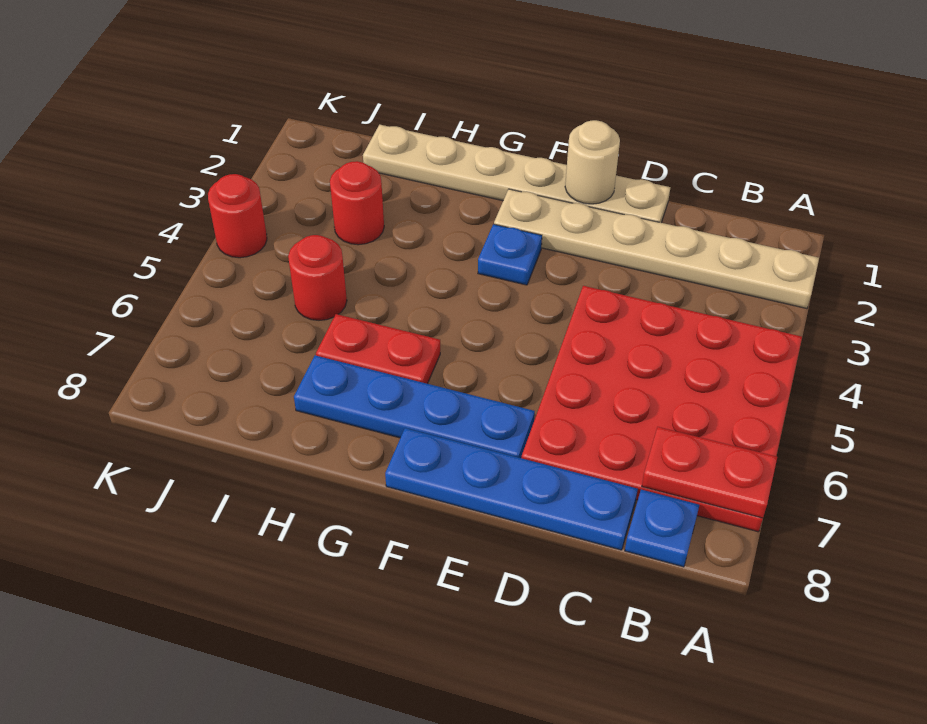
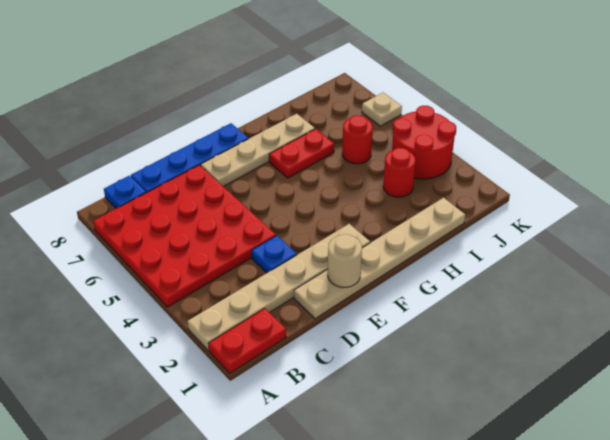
red plate A7:B7 level 2 -> red plate A1:B1 level 1
blue plate E7:H7 level 1 -> tan plate E7:H7 level 1
blue plate F3 level 1 -> blue plate D3 level 1
red round brick K4 level 1 -> red round brick J3:K4 level 1
none -> tan plate K6 level 1

